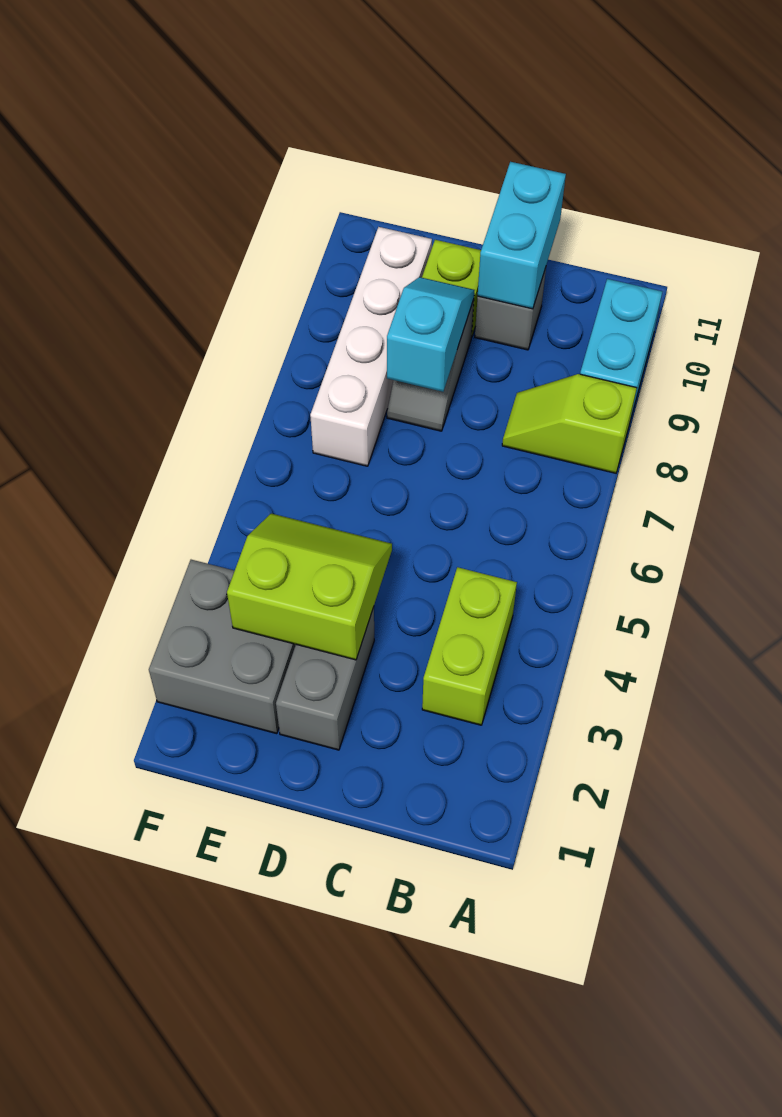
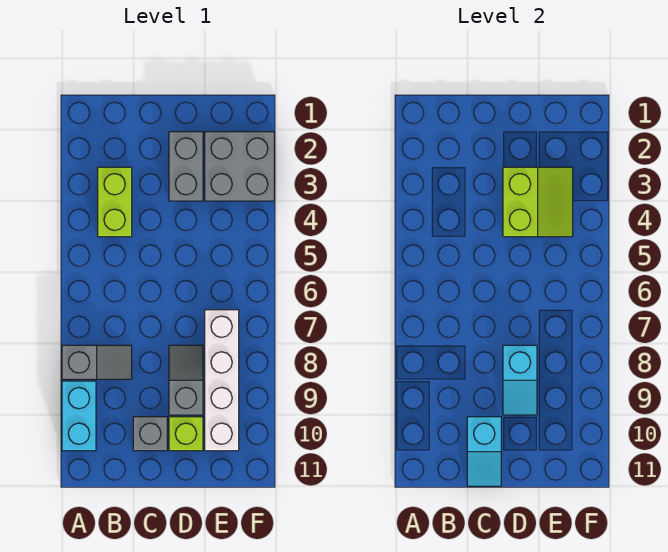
lime slope A8:B8 level 1 top A -> grey slope A8:B8 level 1 top A
cyan brick C10:C11 level 2 -> cyan slope C10:C11 level 2 top 10
lime slope D3:E4 level 2 top 3 -> lime slope D3:E4 level 2 top D

